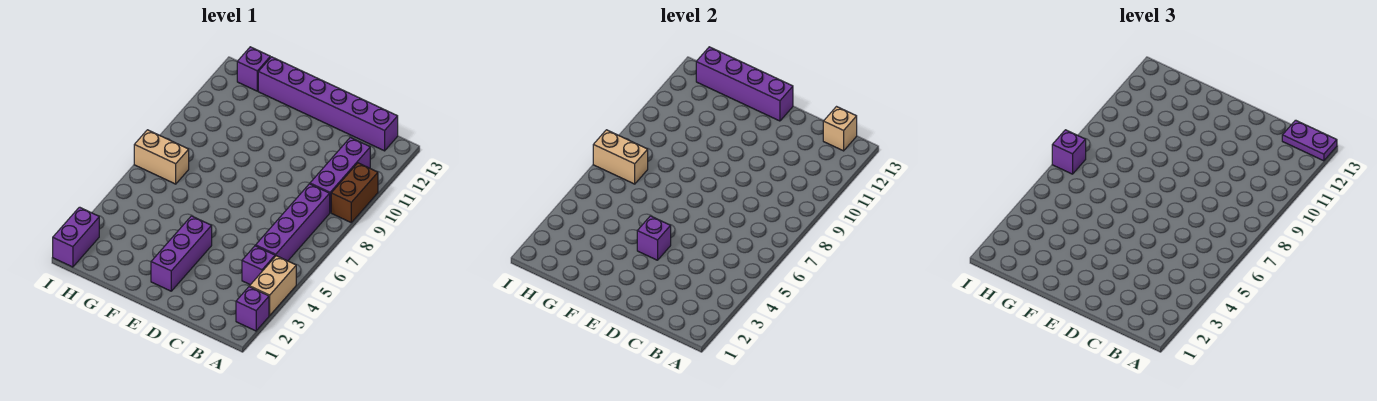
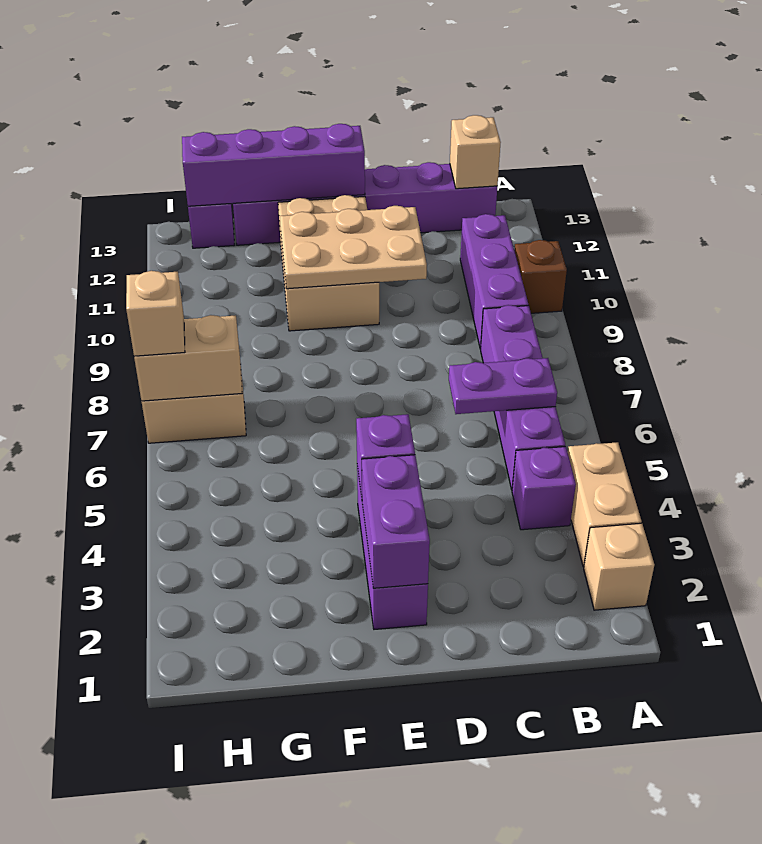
purple brick A2 level 1 -> tan brick A2 level 1
brown brick A9:A10 level 1 -> brown brick A10 level 1
purple plate A13:B13 level 3 -> purple plate B6:C6 level 2
none -> tan plate D10:F11 level 2
none -> tan brick E10:F12 level 1
purple brick I1:I2 level 1 -> purple brick E2:E3 level 2
purple brick I7 level 3 -> tan brick I7 level 3

